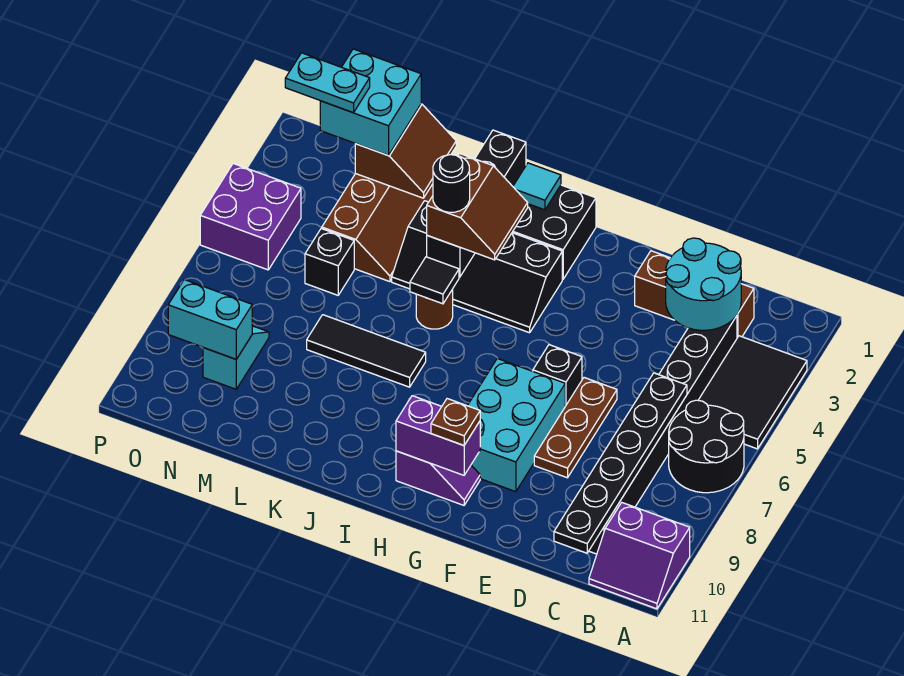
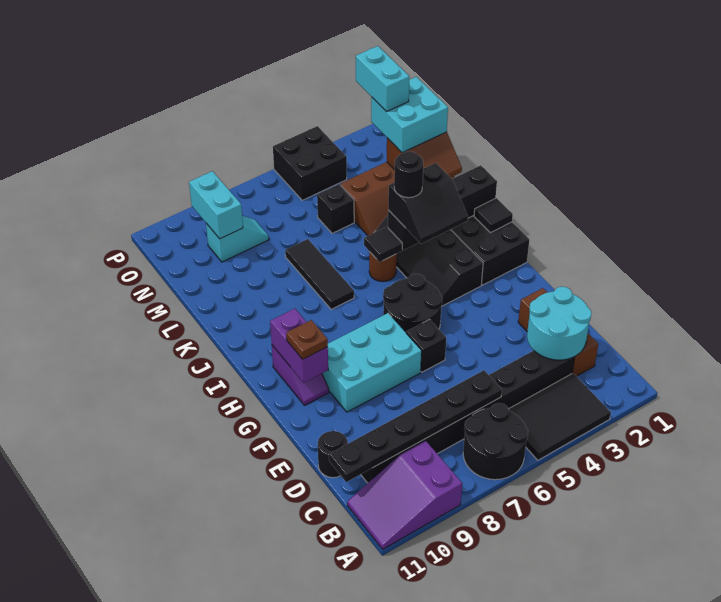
purple slope A10:B11 level 1 top 10 -> purple slope A9:B11 level 1 top 9
none -> black round brick D11 level 1
brown plate E6:E8 level 1 -> none
none -> black round brick G5:H6 level 1
cyan tile I1 level 2 -> black tile I1 level 2
brown slope I3:J4 level 3 top J -> black slope I3:J4 level 3 top J
cyan plate N2:O2 level 4 -> cyan brick N2:O2 level 4
purple brick O4:P5 level 1 -> black brick O4:P5 level 1

